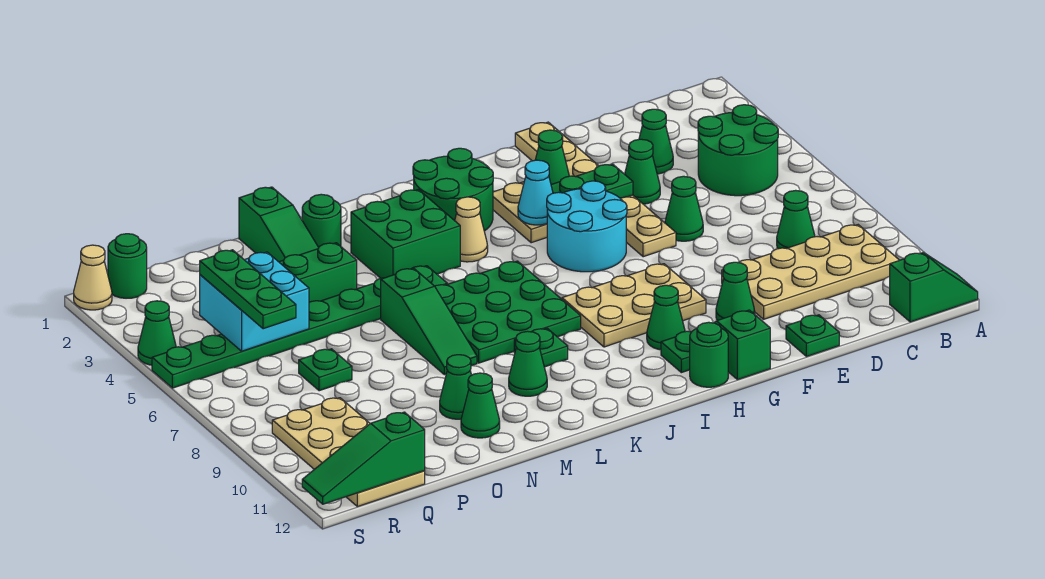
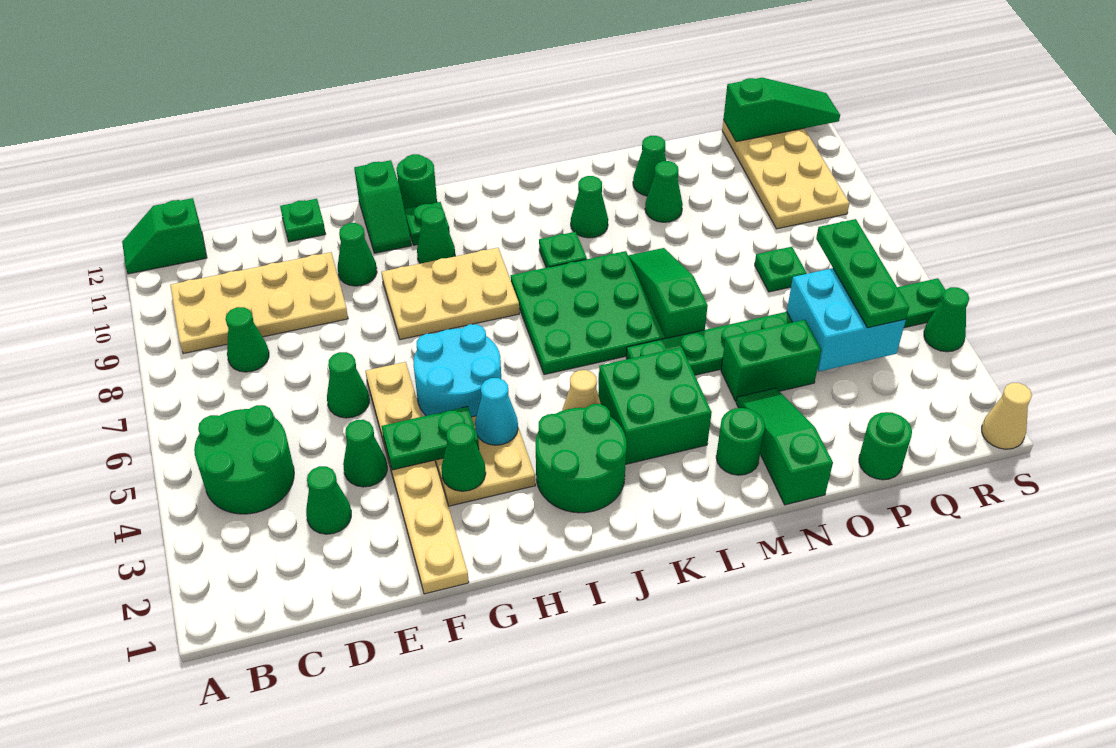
green round brick R1 level 1 -> green round brick P1 level 1

